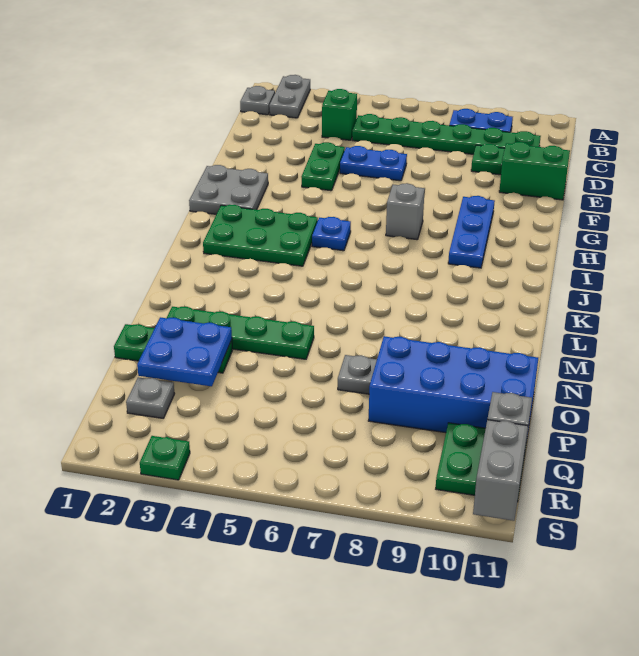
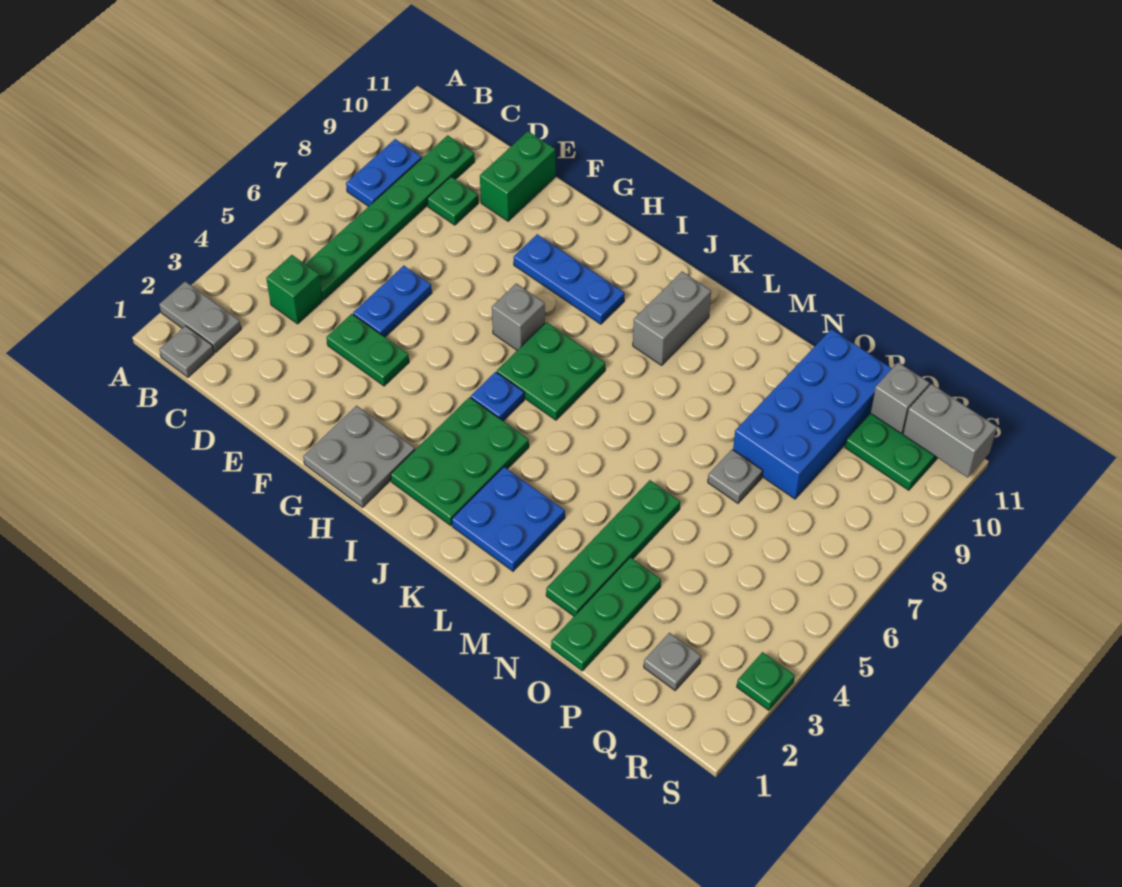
none -> green plate I6:J7 level 1
none -> grey brick K9:K10 level 1
blue plate O2:P3 level 2 -> blue plate K2:L3 level 1

